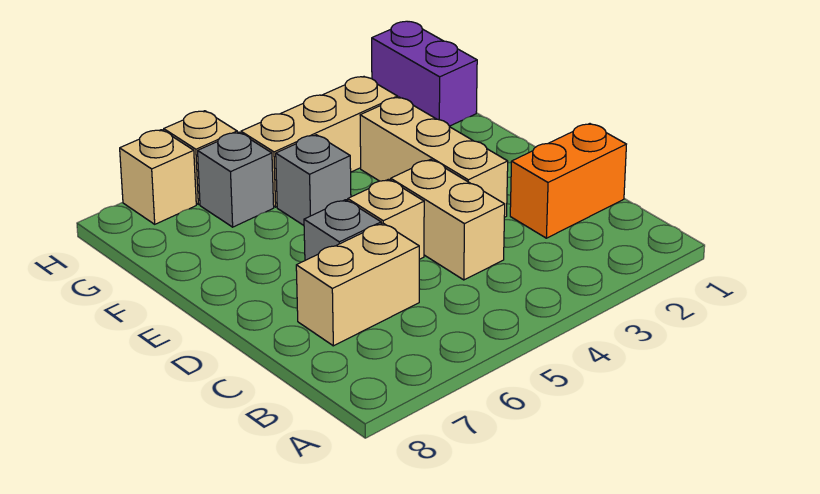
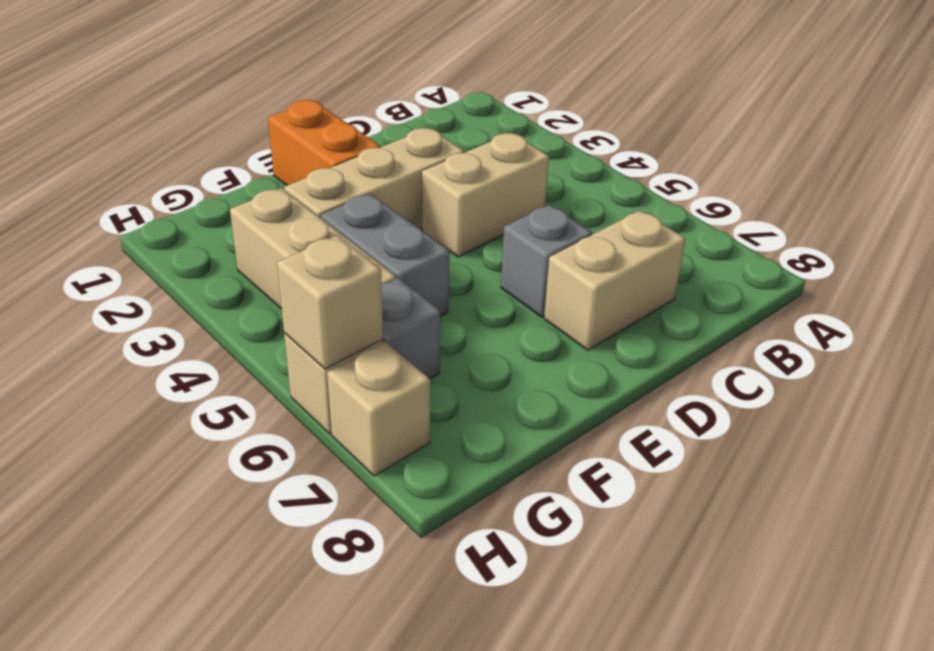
orange brick C1:C2 level 1 -> orange brick E1:E2 level 1
tan brick C6:C7 level 1 -> tan brick C7:D7 level 1
tan brick D5 level 1 -> tan brick H6 level 2
grey brick F5 level 1 -> grey brick F4:F5 level 1
purple brick G1:H1 level 1 -> none

